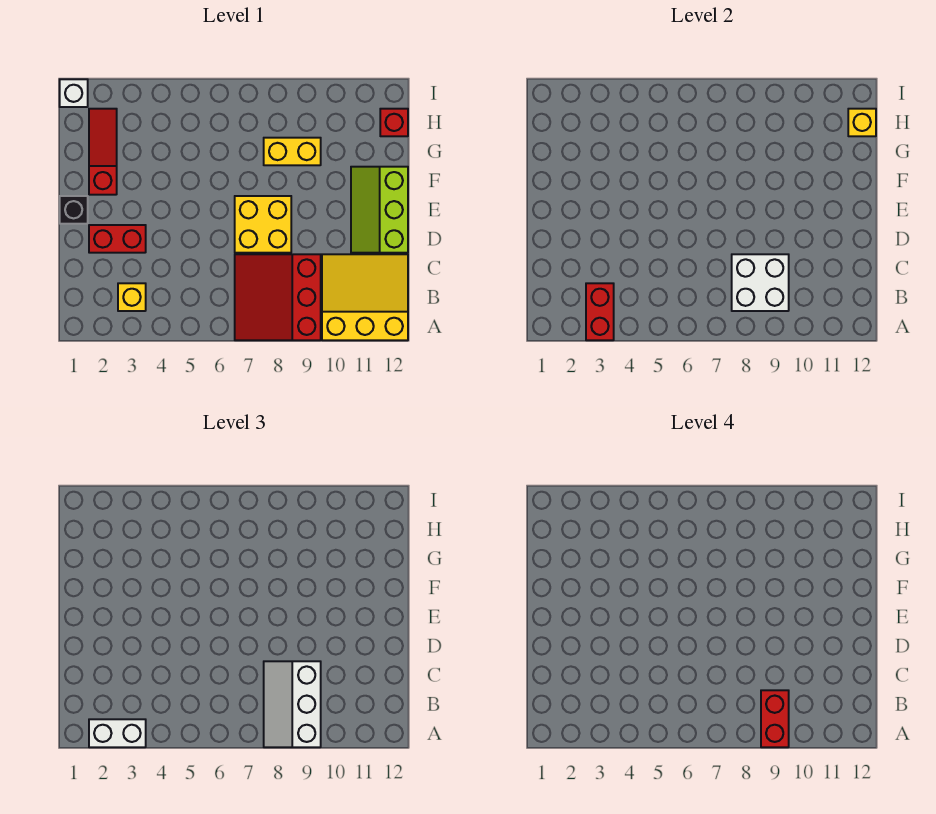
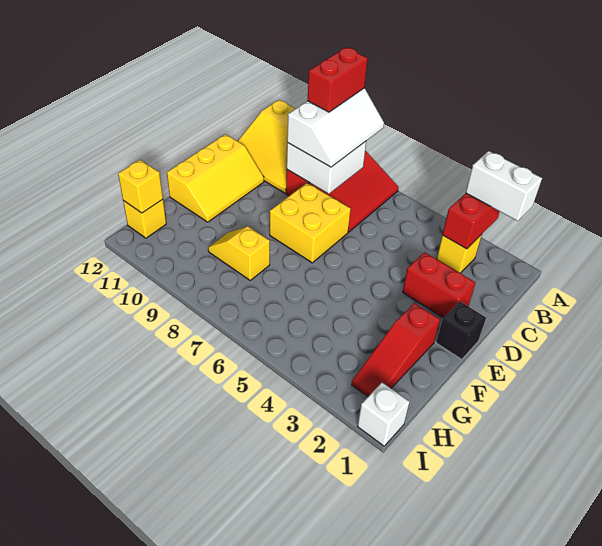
lime slope D11:F12 level 1 top 12 -> yellow slope D11:F12 level 1 top 12
yellow brick G8:G9 level 1 -> yellow slope G8:G9 level 1 top 8
red brick H12 level 1 -> yellow brick H12 level 1

